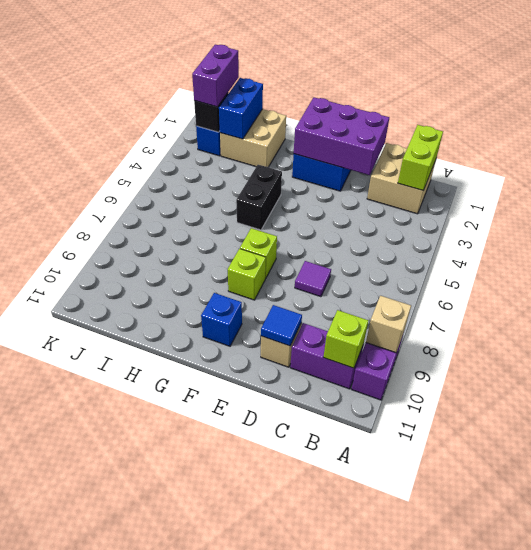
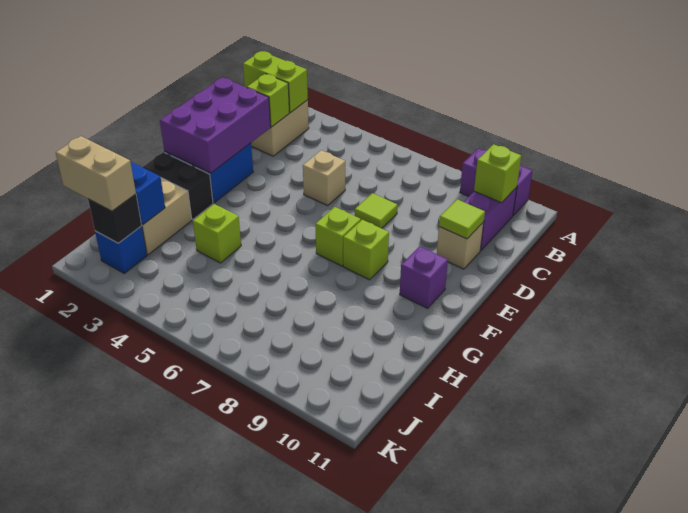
tan brick A9 level 2 -> tan brick D5 level 1
none -> lime brick C2 level 2
purple tile D7 level 1 -> lime tile D7 level 1
blue tile D10 level 2 -> lime tile D10 level 2
blue brick F10 level 1 -> purple brick F10 level 1
black brick G4:G5 level 1 -> black brick G1:G2 level 1
none -> lime brick H4 level 1
purple brick J1:J2 level 3 -> tan brick J1:J2 level 3

